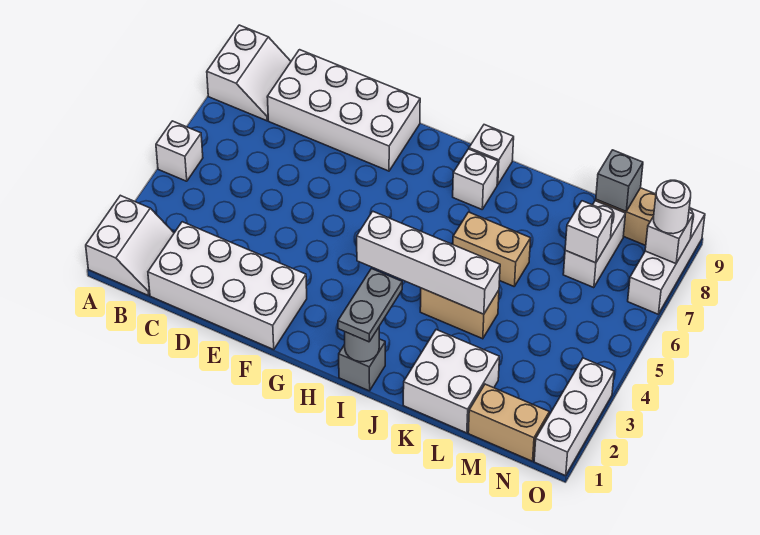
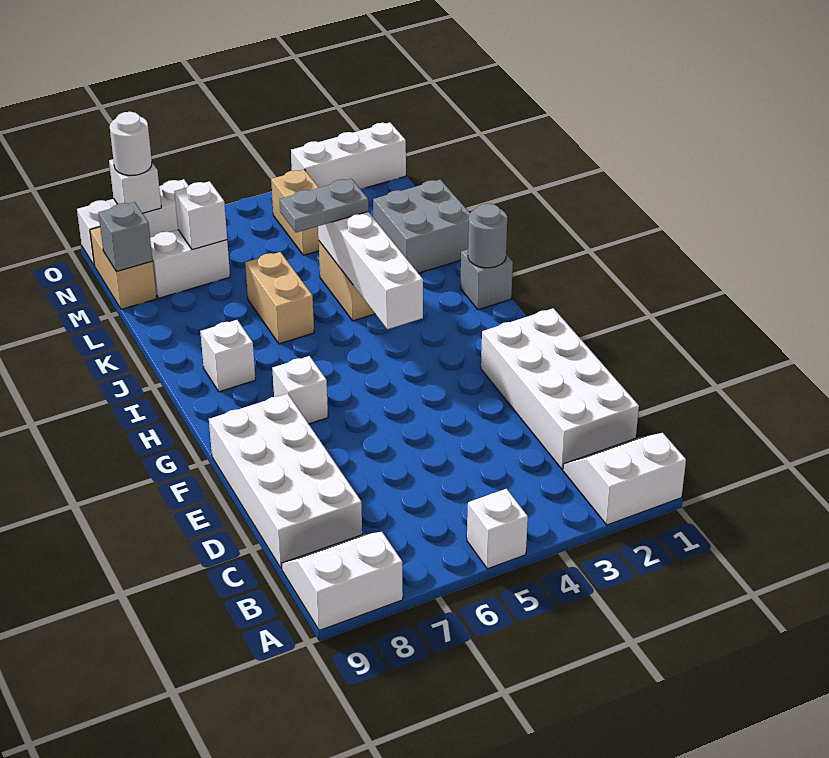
grey plate I1:I2 level 3 -> grey plate K4:K5 level 3
white brick I9 level 1 -> white brick G7 level 1
white brick K1:L2 level 1 -> grey brick K1:L2 level 1
tan brick M1:N1 level 1 -> tan brick M4:N4 level 1

